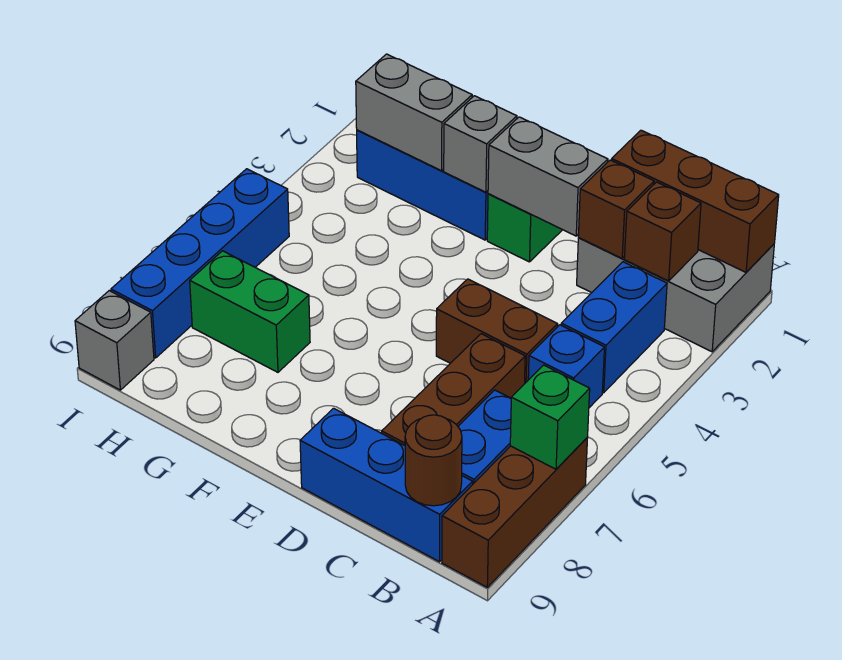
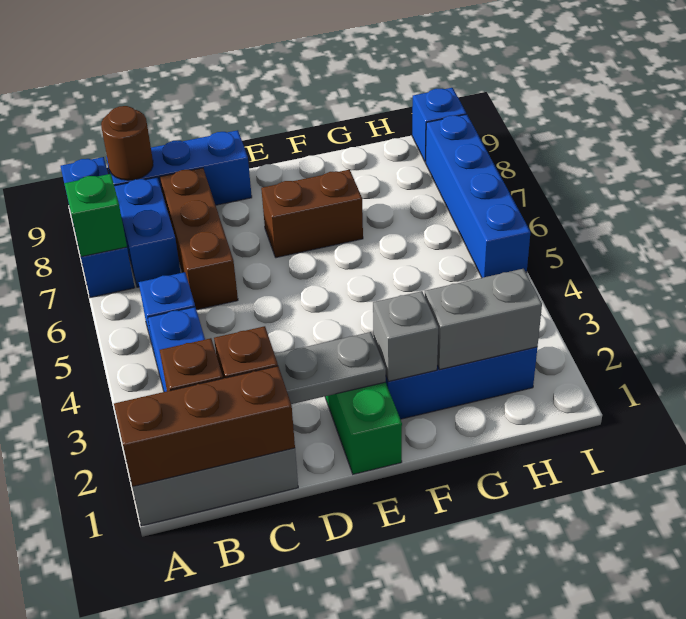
brown brick A7:A9 level 1 -> blue brick A7:A9 level 1
brown brick C5:D5 level 1 -> brown brick E7:F7 level 1
grey brick D2:E2 level 2 -> grey plate D2:E2 level 2
green brick G7:H7 level 1 -> none
grey brick I9 level 1 -> blue brick I9 level 1

